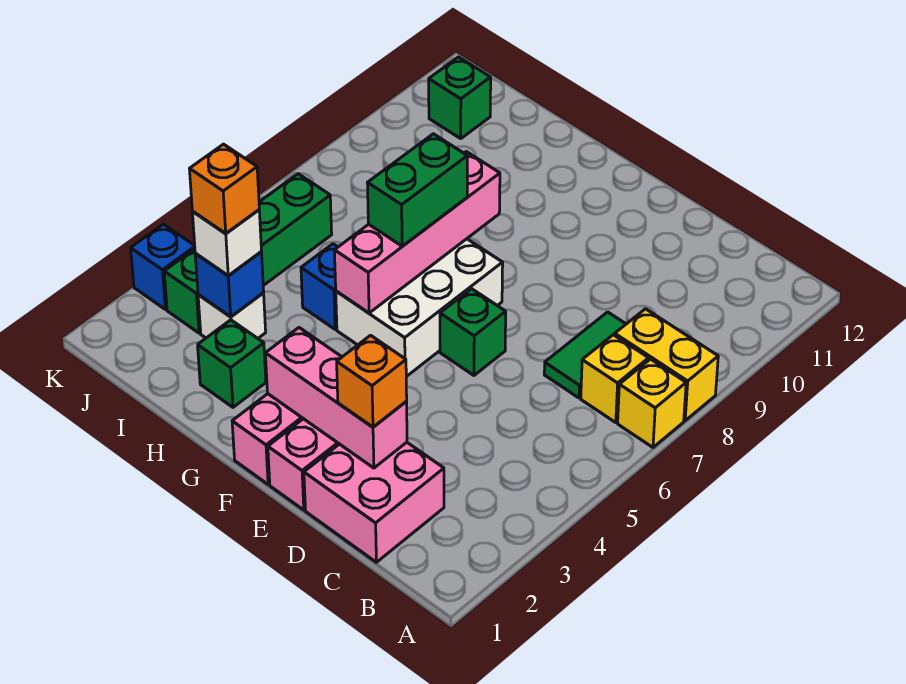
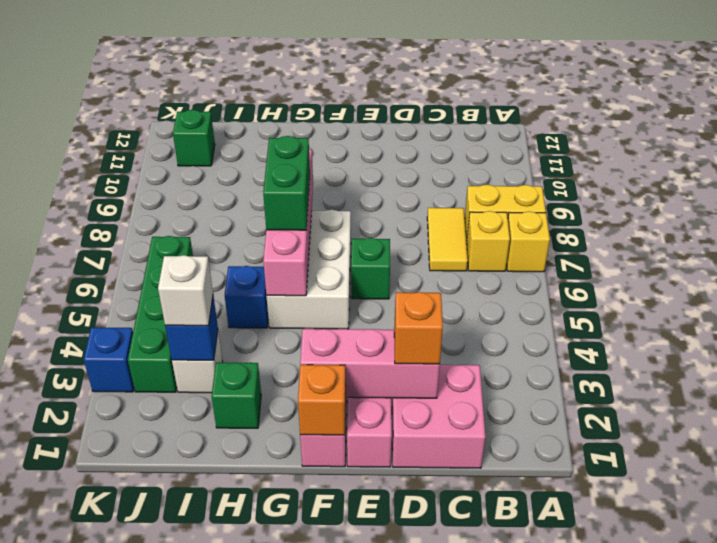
green tile C7:C8 level 1 -> yellow tile C7:C8 level 1
orange brick I3 level 4 -> orange brick F1 level 2

